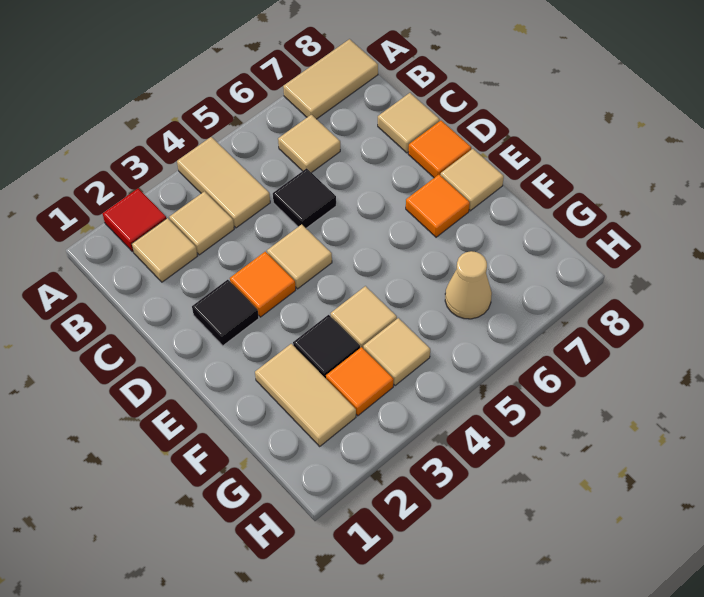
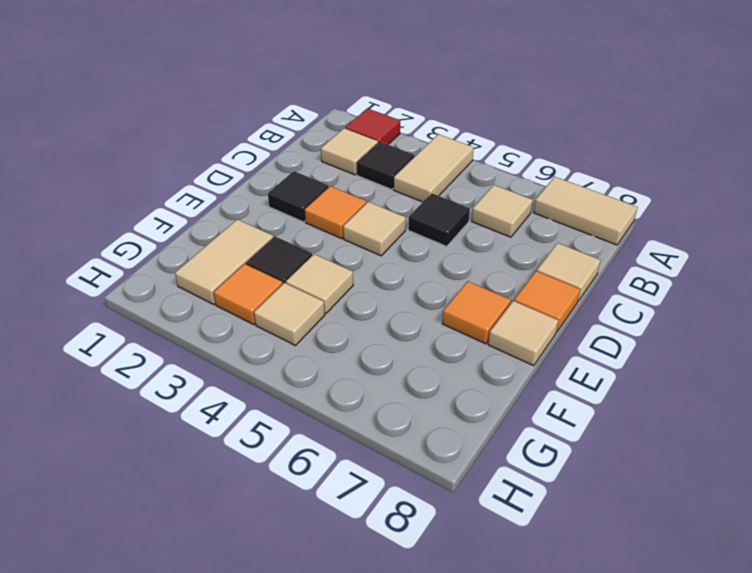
tan tile B3 level 1 -> black tile B3 level 1
tan cone G6 level 1 -> none

